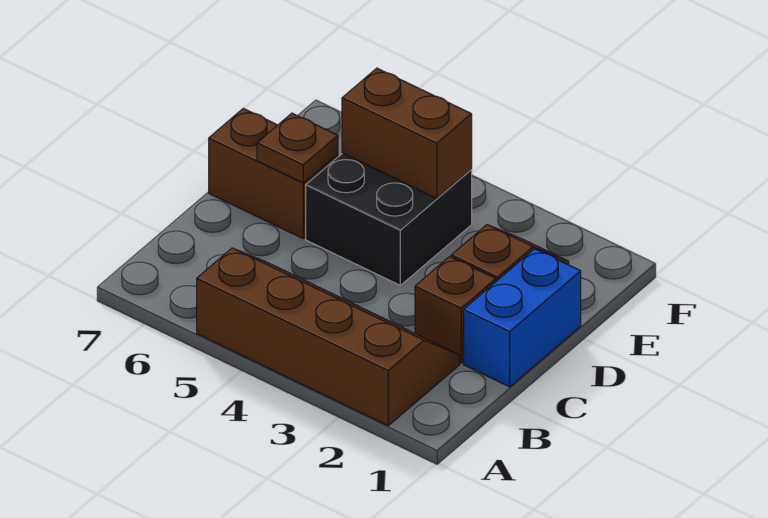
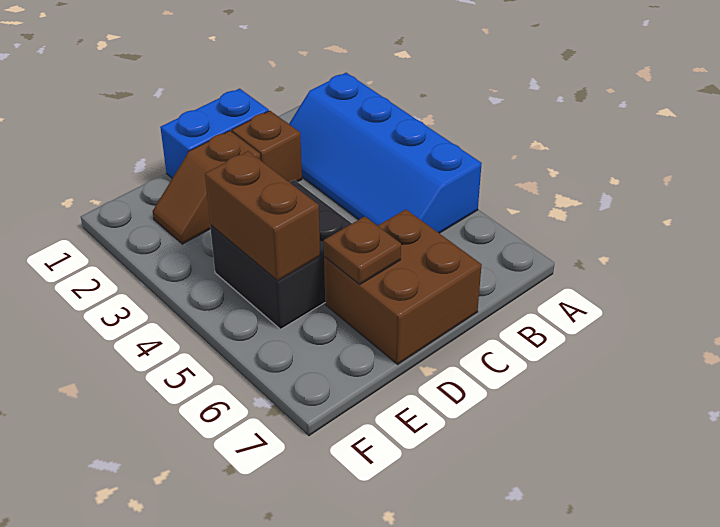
brown slope A2:B5 level 1 top A -> blue slope A2:B5 level 1 top A
brown brick D6:D7 level 1 -> brown brick C6:D7 level 1

